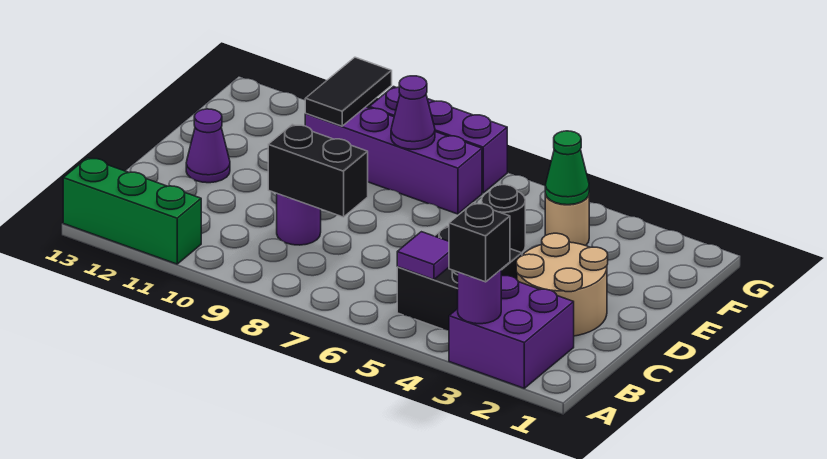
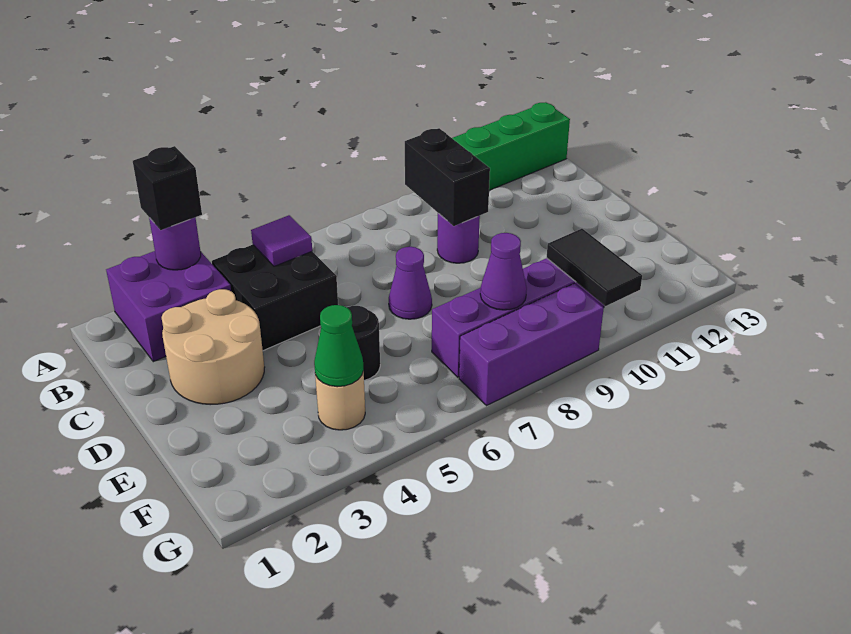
black brick C8:C9 level 2 -> black brick B9:C9 level 2
purple cone D12 level 1 -> purple cone D7 level 1

